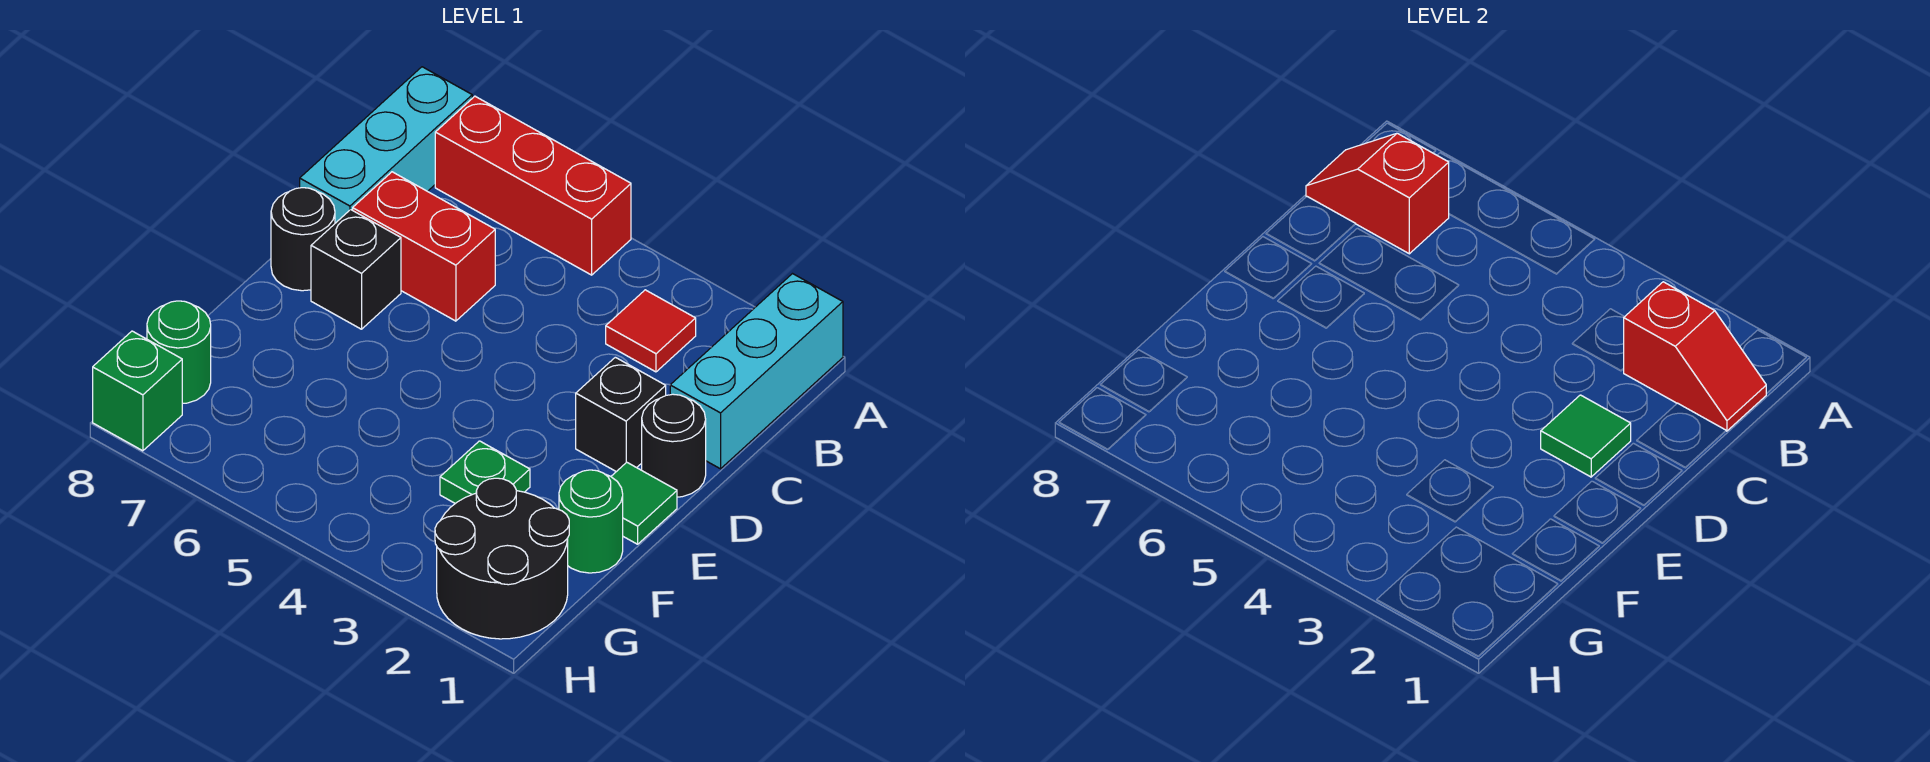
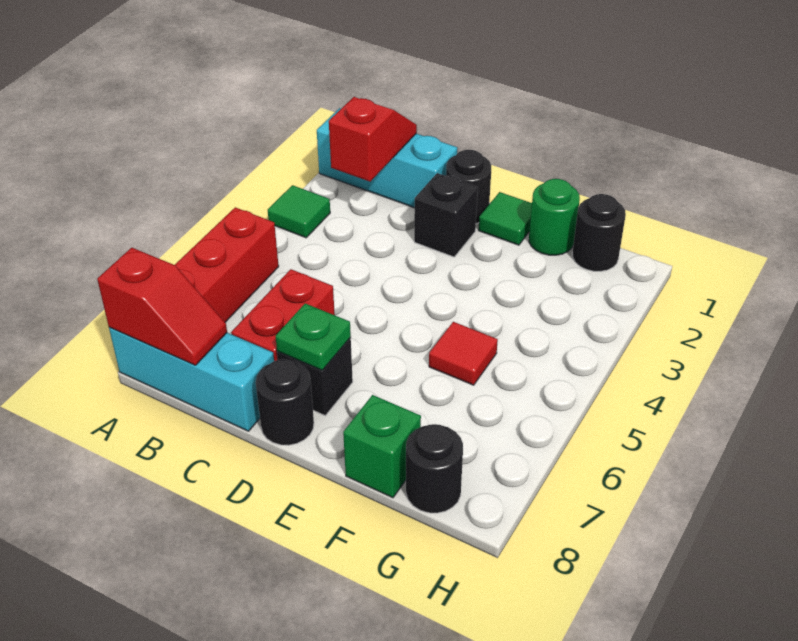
red tile B3 level 1 -> red tile F5 level 1
red slope B7:B8 level 2 top 7 -> red slope A8:B8 level 2 top A
green tile D2 level 2 -> green tile A3 level 1
green plate F3 level 1 -> green plate D7 level 2
black round brick G1:H2 level 1 -> black round brick G1 level 1
green round brick G8 level 1 -> black round brick G8 level 1
green brick H8 level 1 -> green brick F8 level 1

